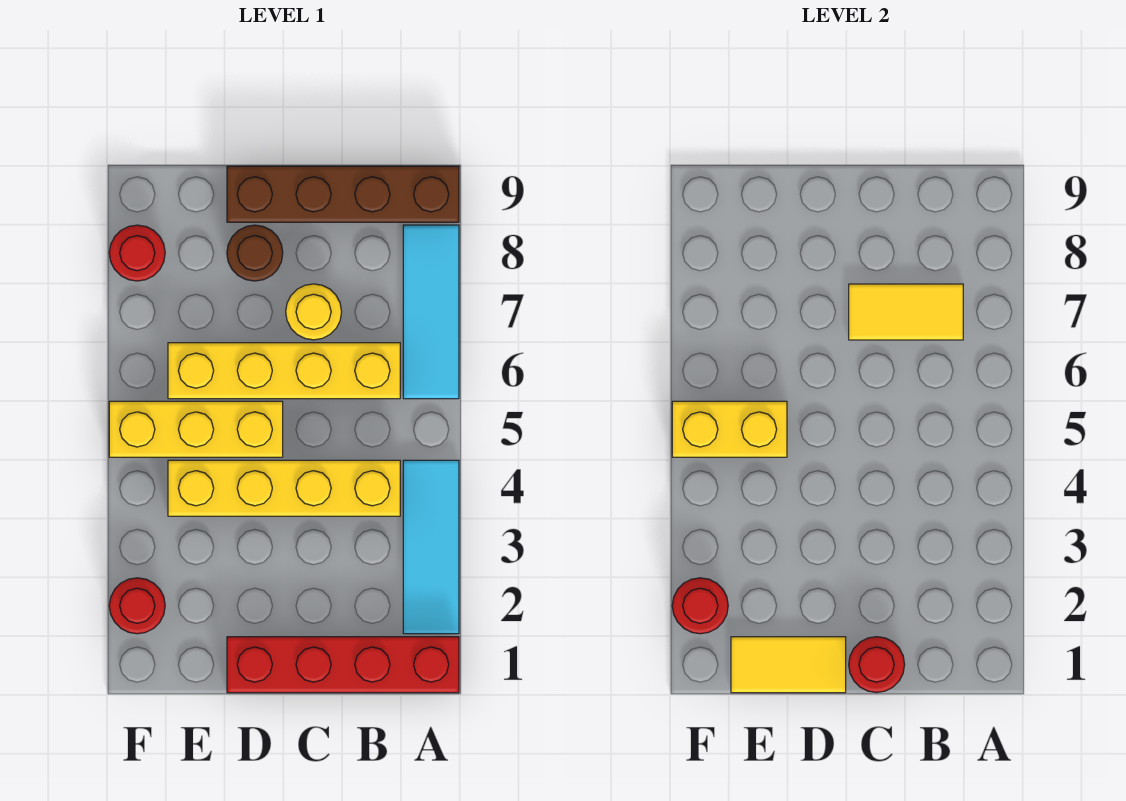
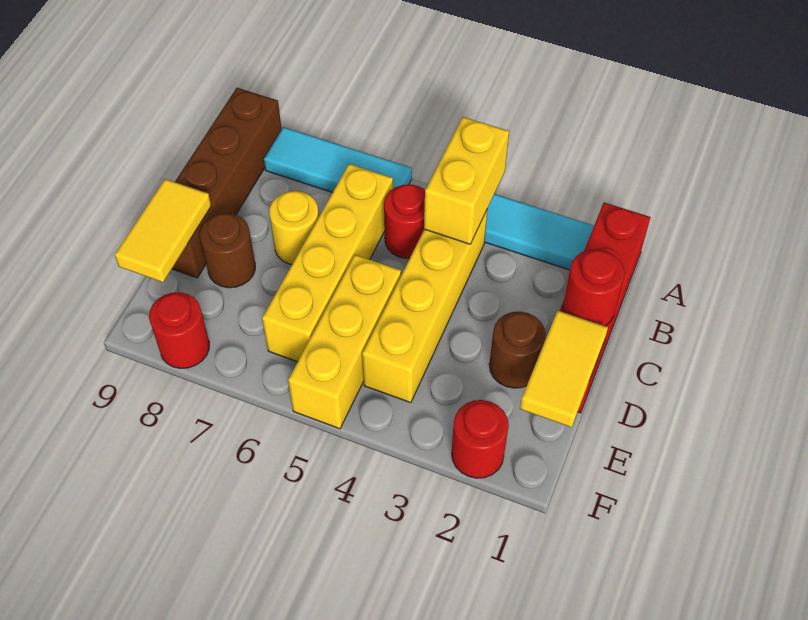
yellow tile B7:C7 level 2 -> yellow tile D9:E9 level 2
none -> brown round brick D2 level 1
yellow brick E5:F5 level 2 -> yellow brick A4:B4 level 2
red round brick F2 level 2 -> red round brick B5 level 1

